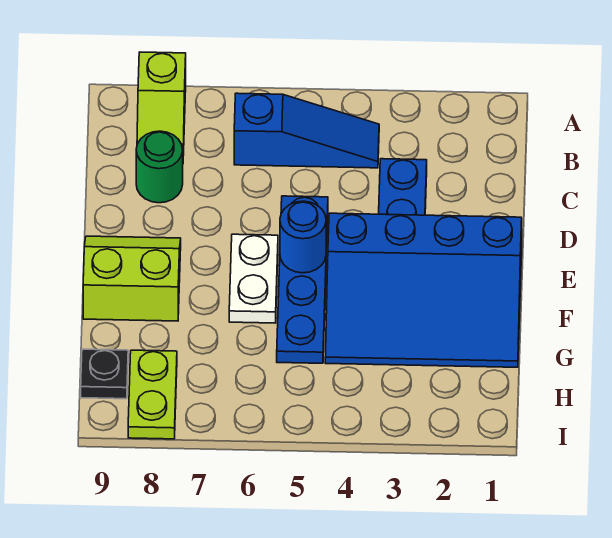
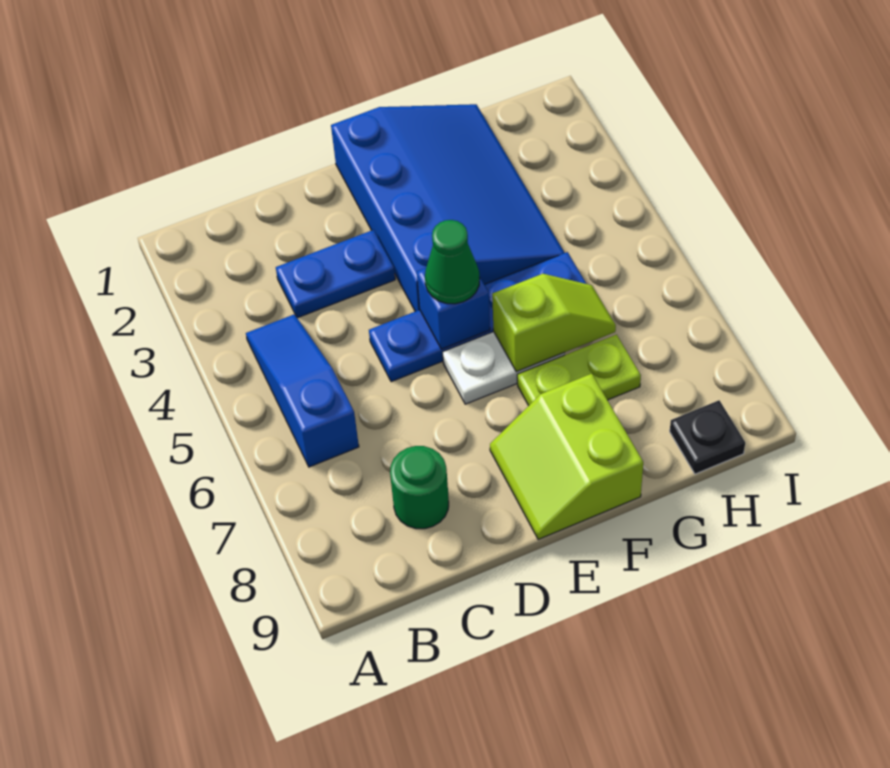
lime slope A8:B8 level 1 top A -> lime slope F6:G6 level 2 top F
blue round brick E5 level 2 -> blue brick E5 level 2
none -> green cone E5 level 3
lime plate H8:I8 level 1 -> lime plate F7:G7 level 1

